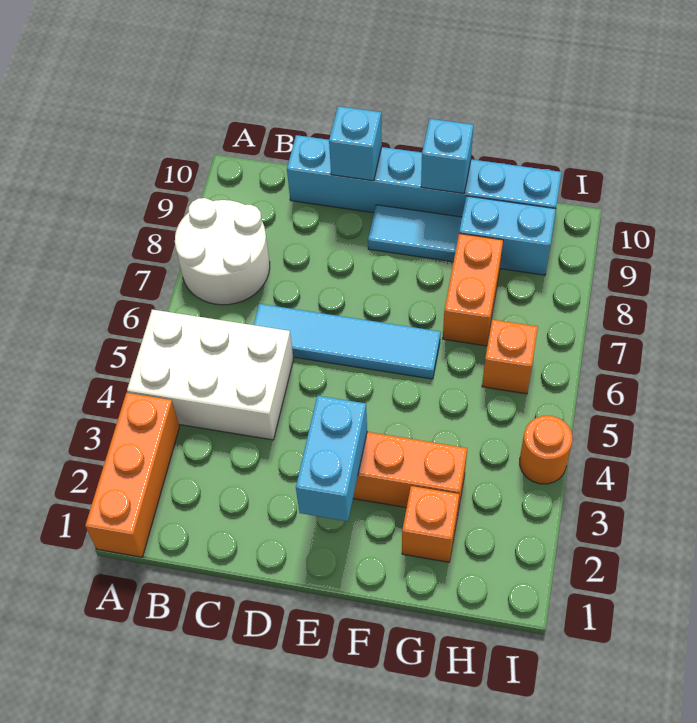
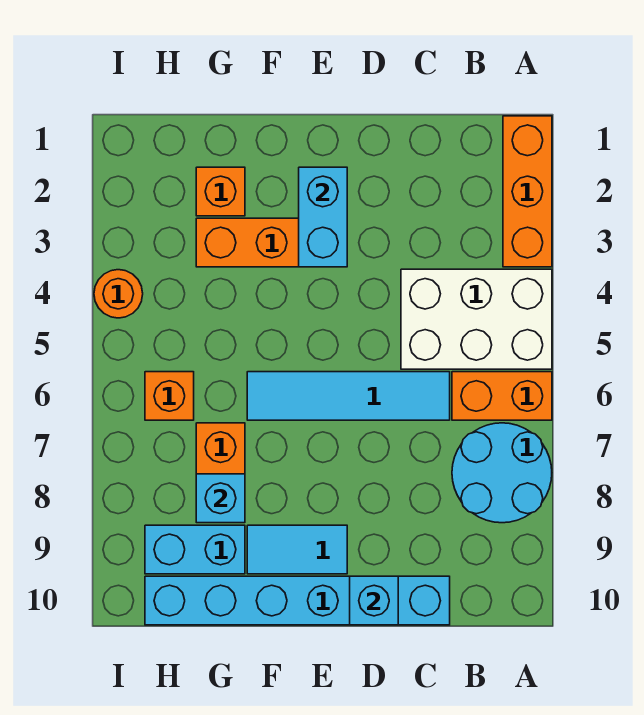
none -> orange brick A6:B6 level 1
white round brick A7:B8 level 1 -> cyan round brick A7:B8 level 1
cyan brick F10 level 2 -> cyan brick G8 level 2

